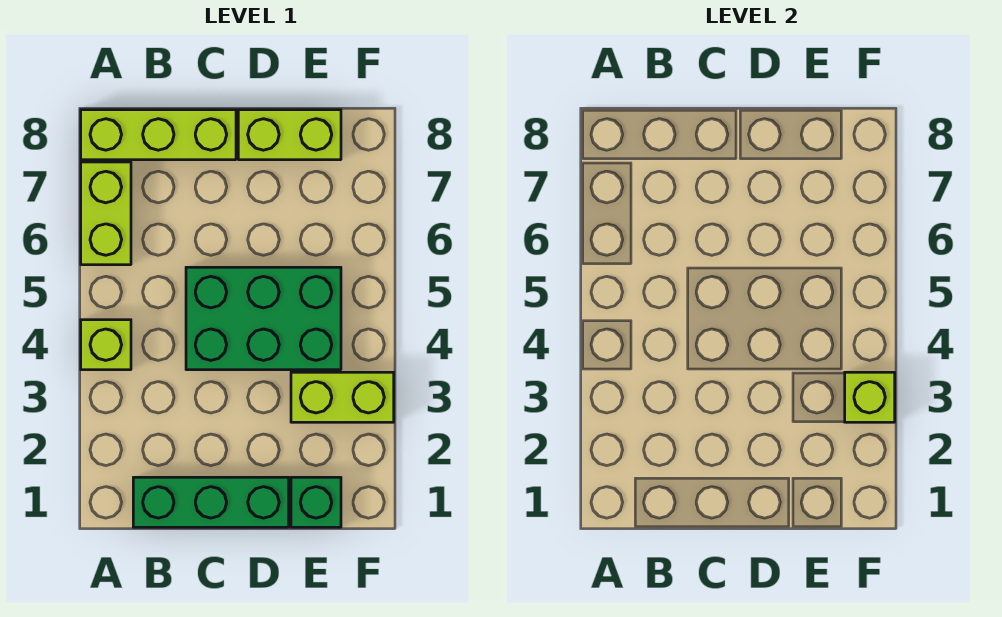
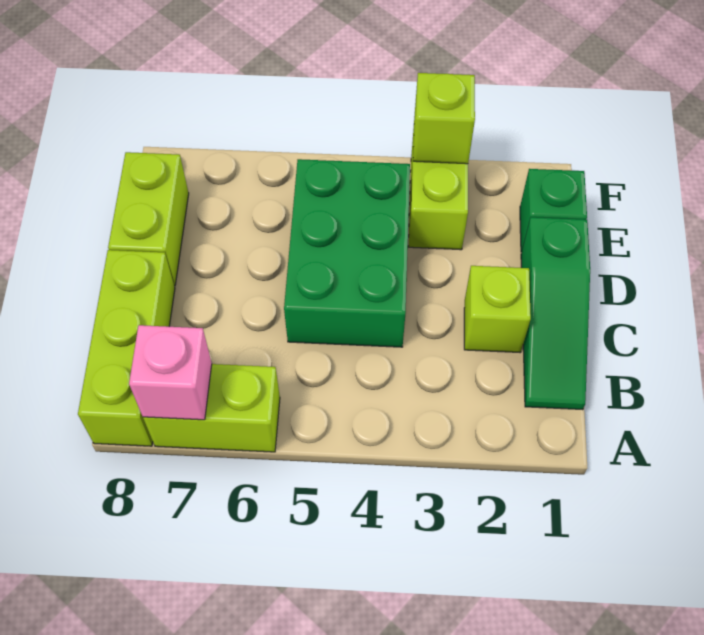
lime brick A4 level 1 -> lime brick C2 level 1
none -> pink brick A7 level 2
green brick B1:D1 level 1 -> green slope B1:D1 level 1 top D

